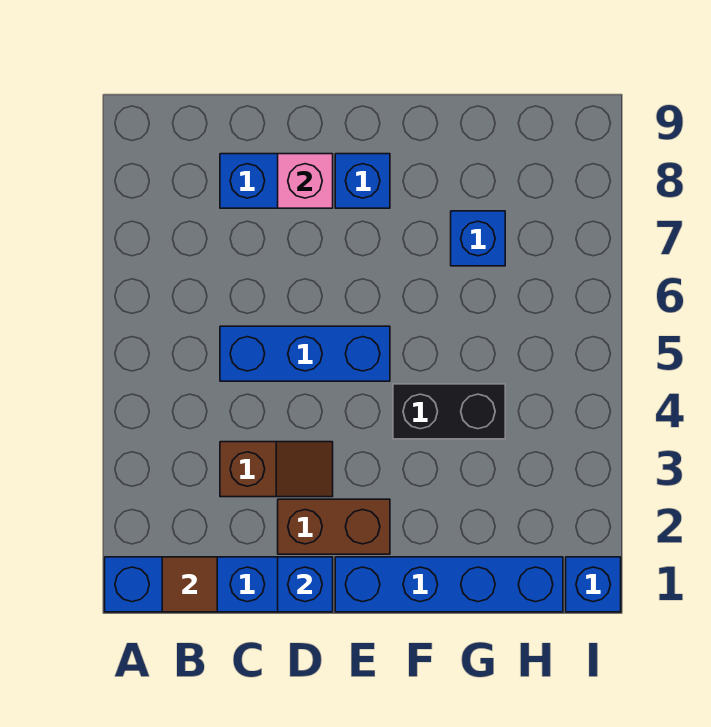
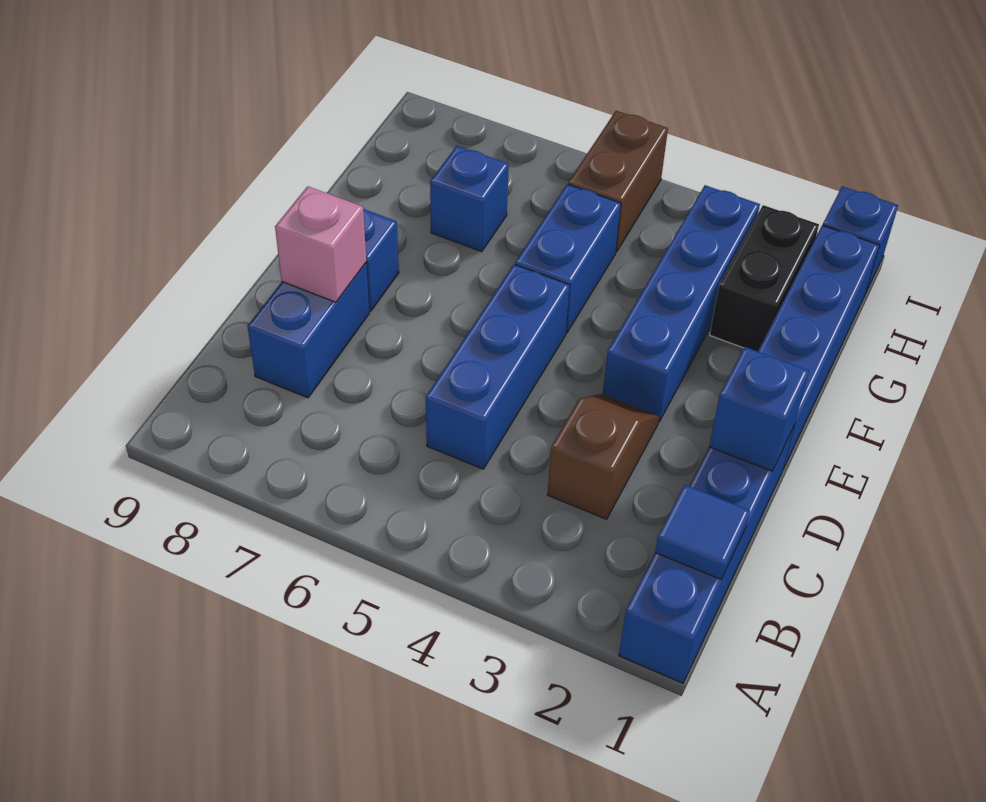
brown tile B1 level 2 -> blue tile B1 level 2
brown brick D2:E2 level 1 -> brown brick H5:I5 level 1
none -> blue brick E3:H3 level 1
black brick F4:G4 level 1 -> black brick G2:H2 level 1
none -> blue brick F5:G5 level 1

